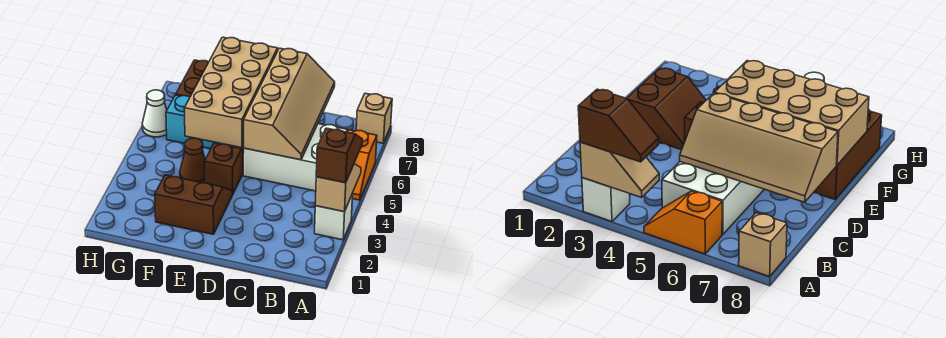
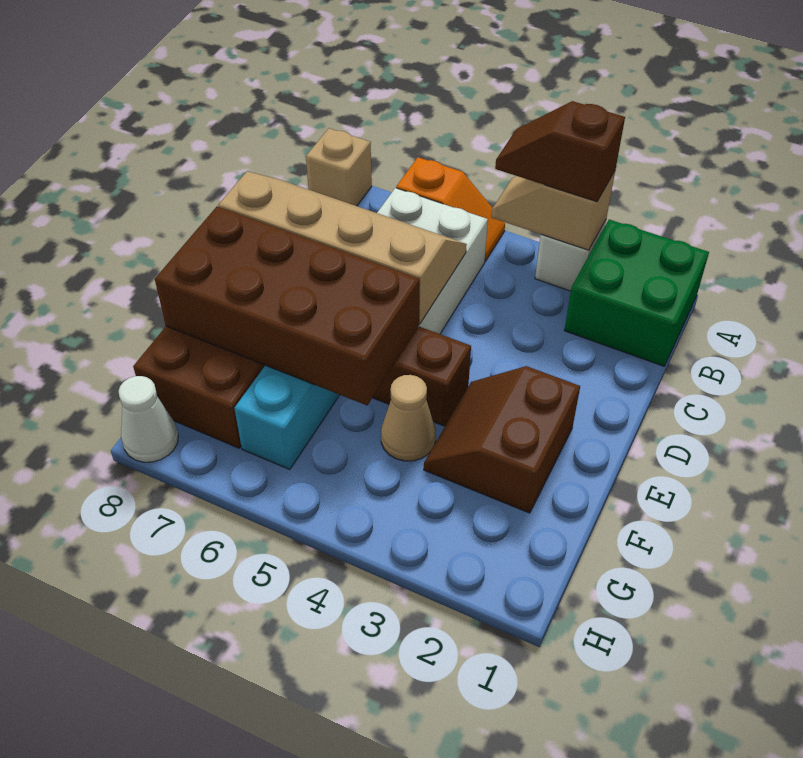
none -> green brick A1:B2 level 1
tan brick E5:F8 level 2 -> brown brick E5:F8 level 2
brown cone F4 level 1 -> tan cone F4 level 1
white cone H6 level 1 -> white cone H8 level 1

